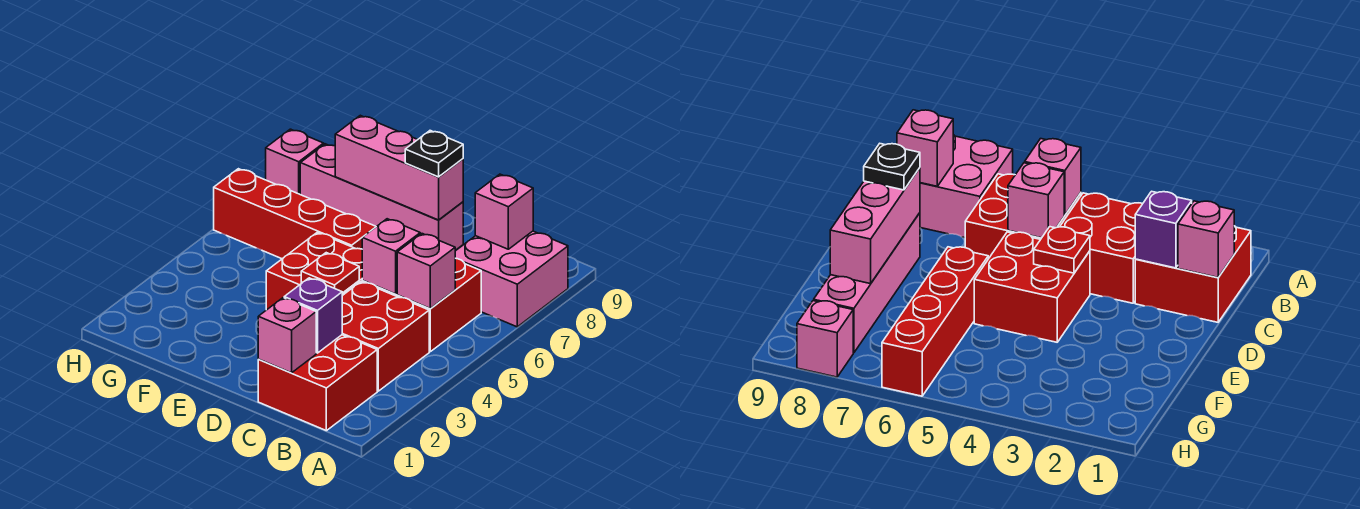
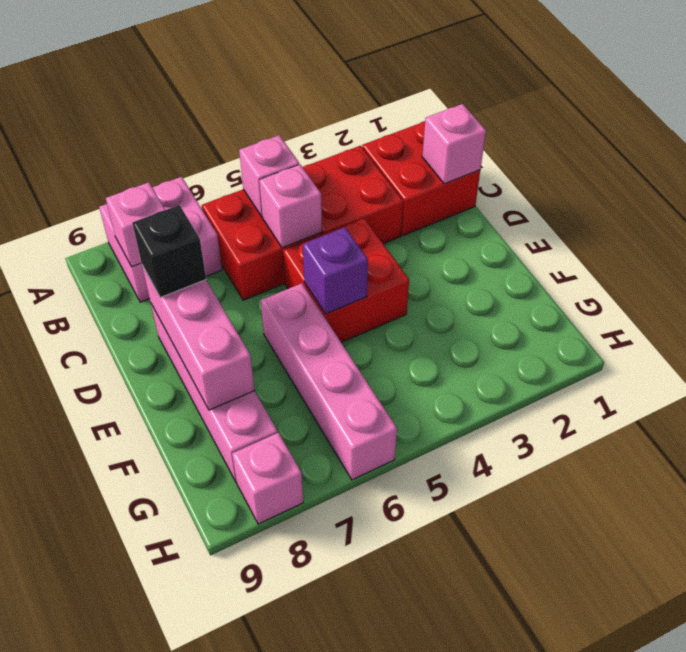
purple brick C2 level 2 -> purple brick E5 level 2
red plate D4 level 2 -> none
black plate D8 level 3 -> black brick D8 level 3
red brick E6:H6 level 1 -> pink brick E6:H6 level 1

